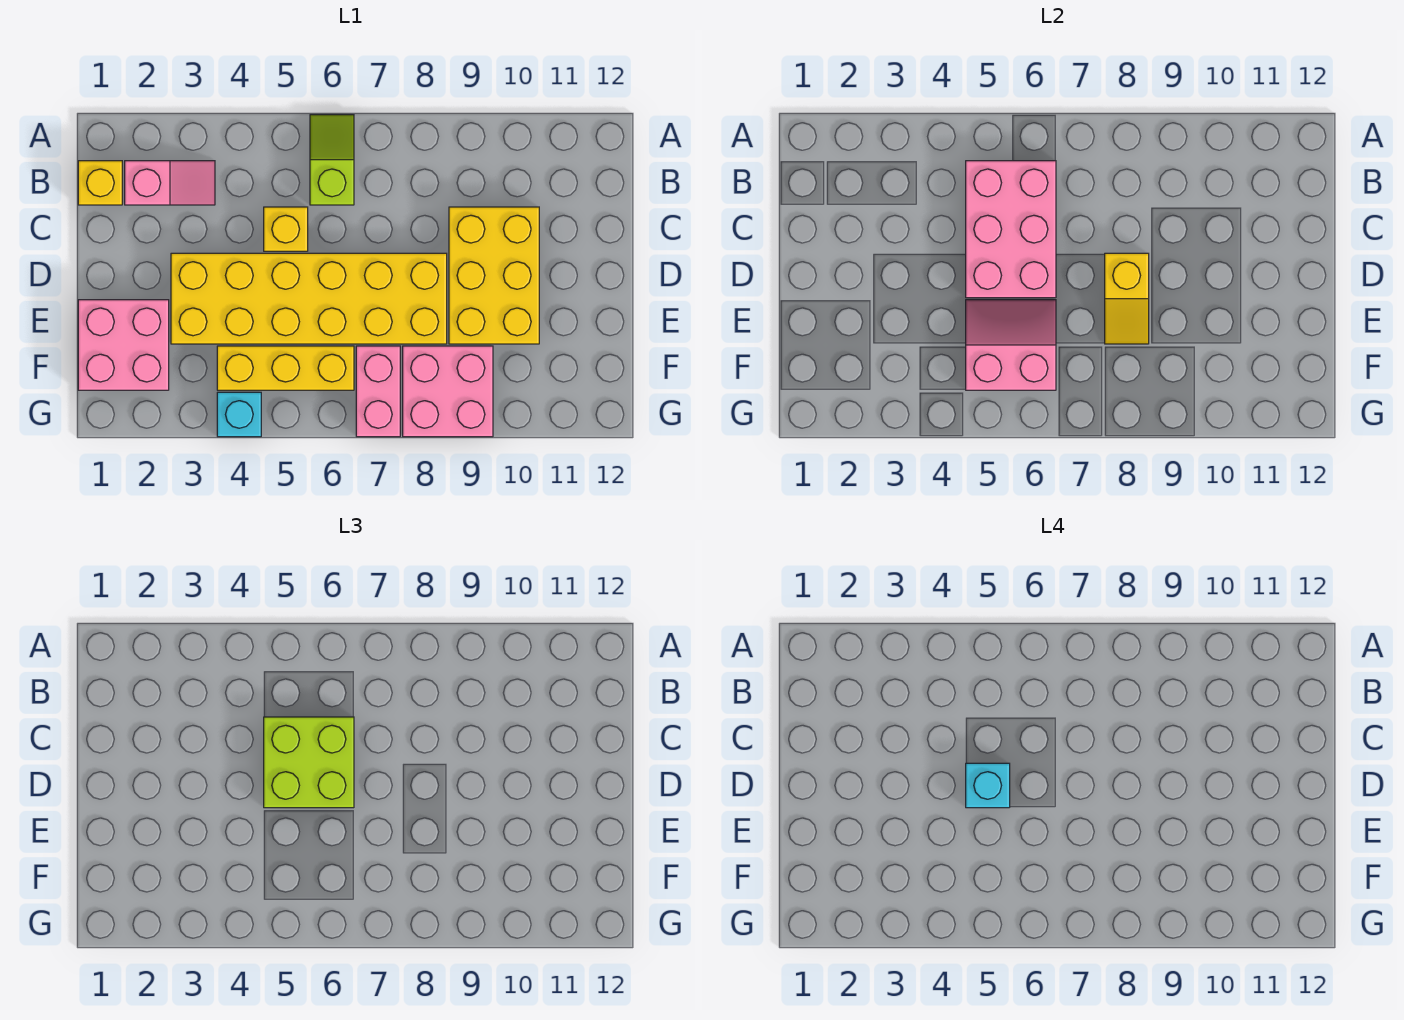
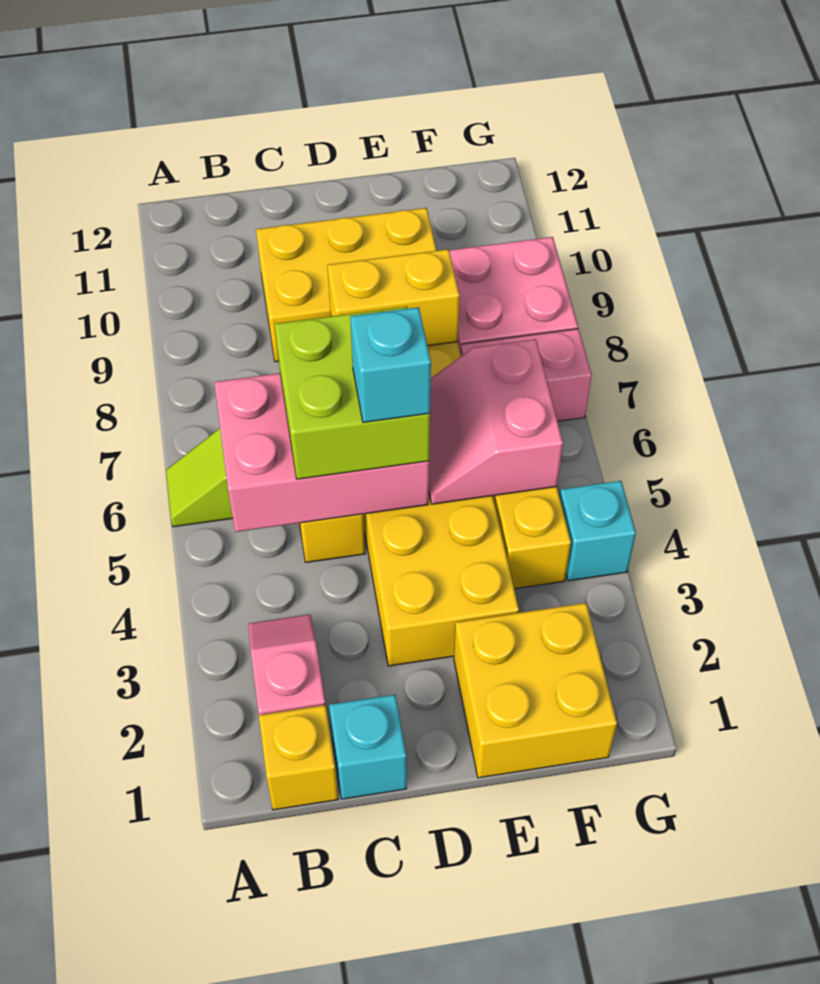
none -> cyan brick C1 level 1
yellow slope D8:E8 level 2 top D -> yellow brick D8:E8 level 2
pink brick E1:F2 level 1 -> yellow brick E1:F2 level 1

